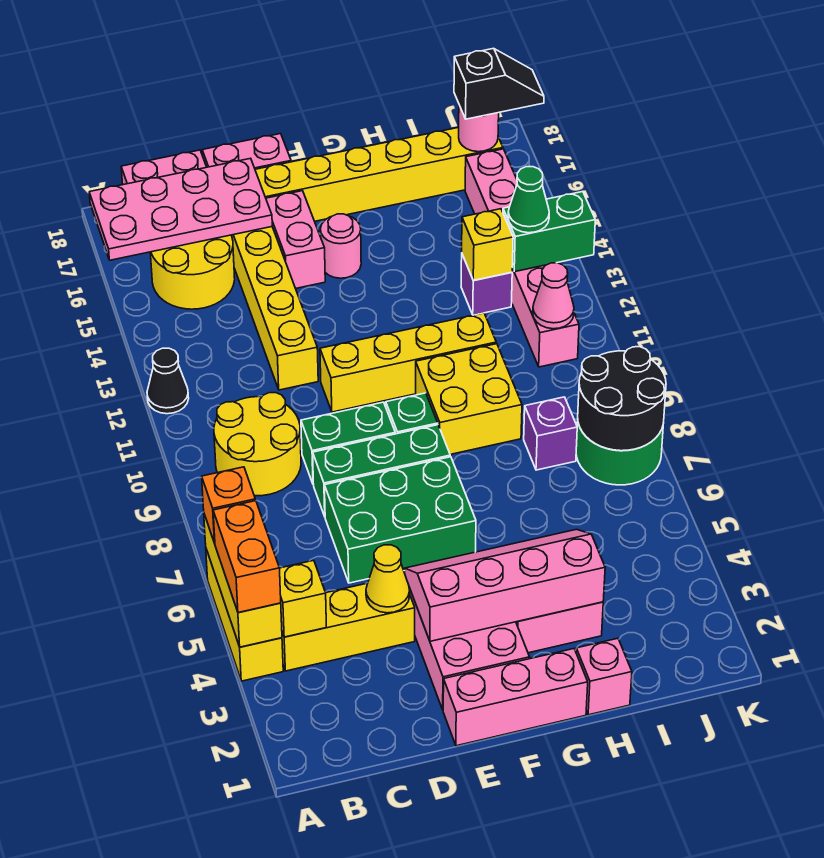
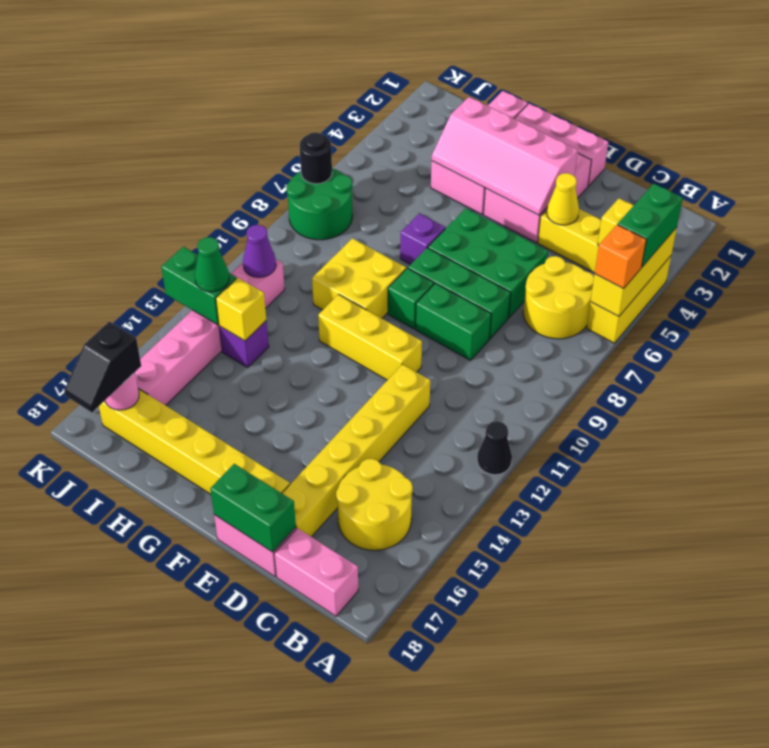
orange brick A4:A5 level 3 -> green brick A4:A5 level 3
pink plate A16:D17 level 2 -> none
yellow round brick B9:C10 level 1 -> yellow round brick B6:C7 level 1
none -> green brick D18:E18 level 2
yellow brick E11:H11 level 1 -> yellow brick E11:G11 level 1
pink brick E15:E16 level 1 -> none
pink round brick F15 level 1 -> none
purple brick I8 level 1 -> purple brick G7 level 1
black round brick J7:K8 level 2 -> black round brick K7 level 2
pink cone J11 level 2 -> purple cone J11 level 2
black slope J17:K17 level 3 top J -> black slope J17:J18 level 3 top 17

